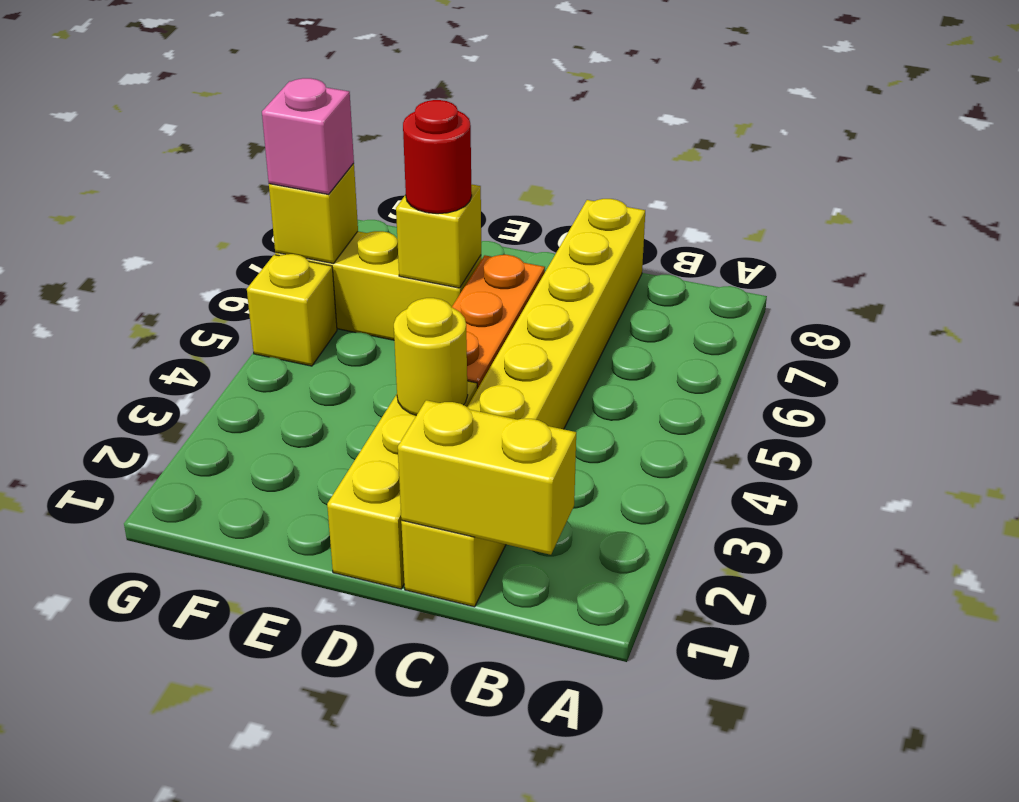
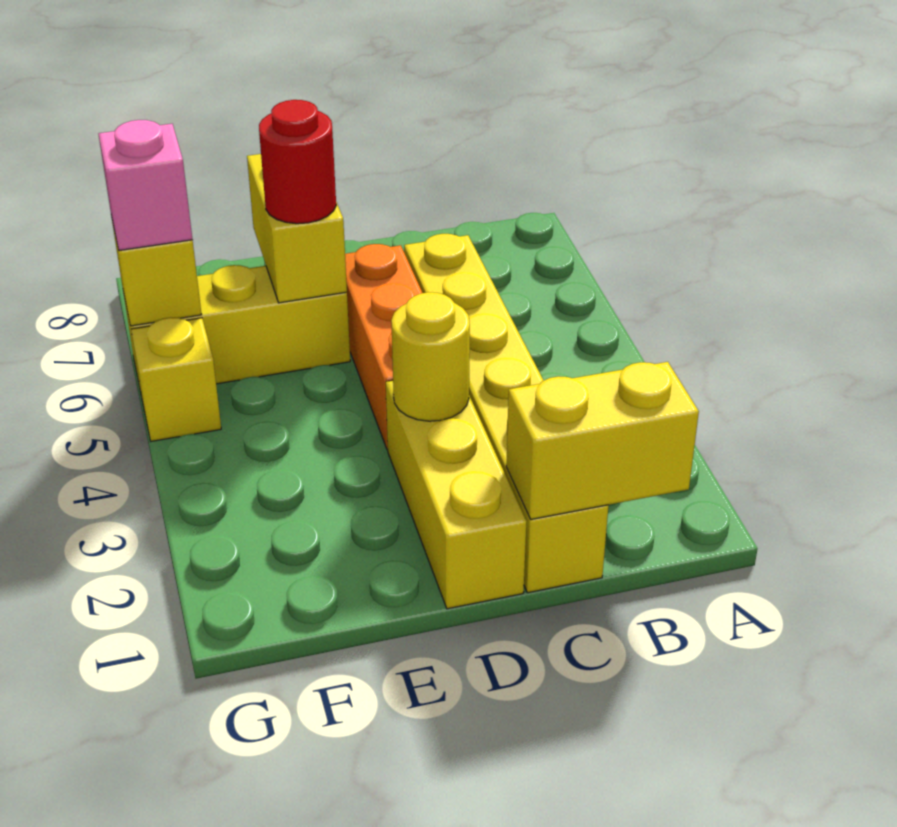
yellow brick C1:C8 level 1 -> yellow brick C1:C6 level 1
yellow brick E6 level 2 -> yellow brick E6:E7 level 2

